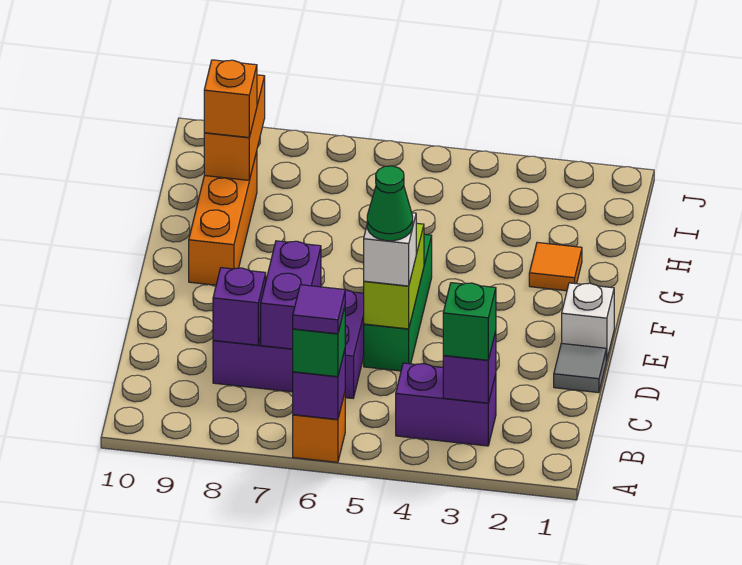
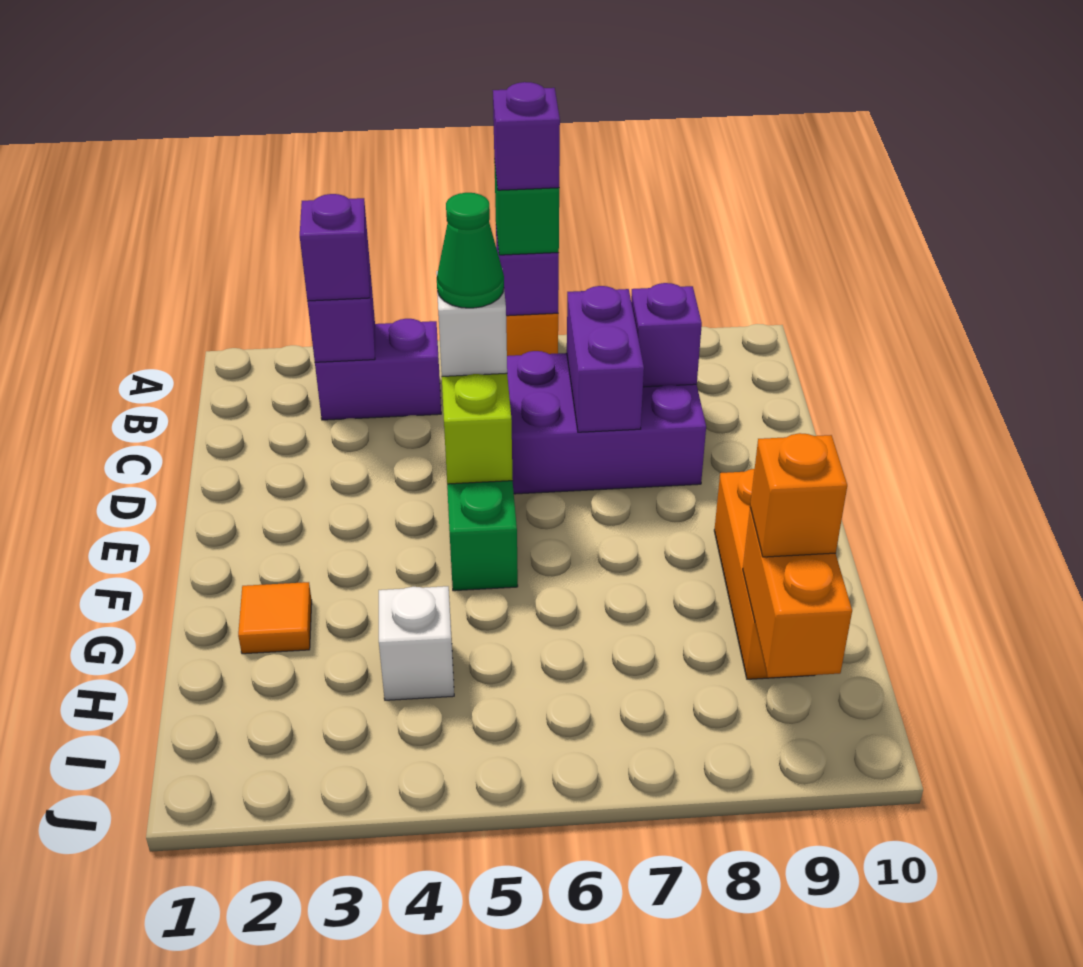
purple tile A6 level 4 -> purple brick A6 level 4
green brick B3 level 3 -> purple brick B3 level 3
grey tile D1 level 1 -> none
white brick E1 level 1 -> white brick H4 level 1

